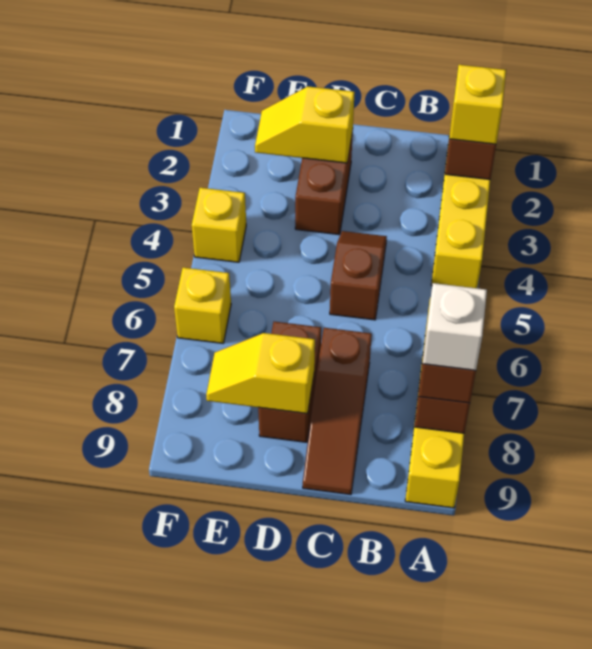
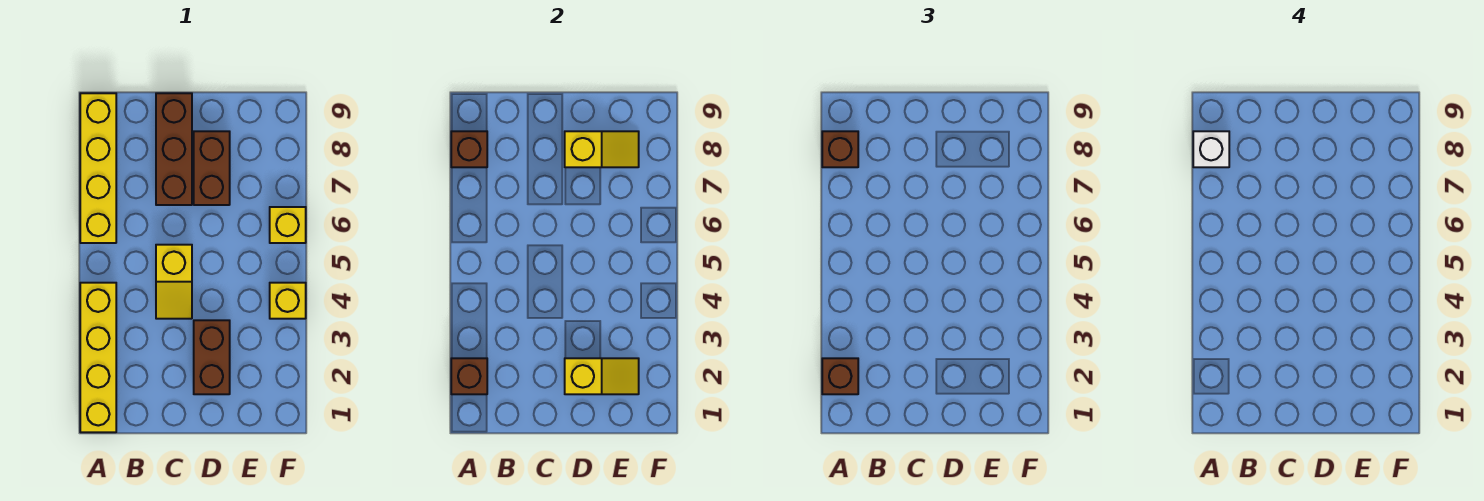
yellow brick A2 level 3 -> brown brick A2 level 3
brown slope C4:C5 level 1 top 5 -> yellow slope C4:C5 level 1 top 5
brown slope C7:C9 level 1 top 7 -> brown brick C7:C9 level 1

